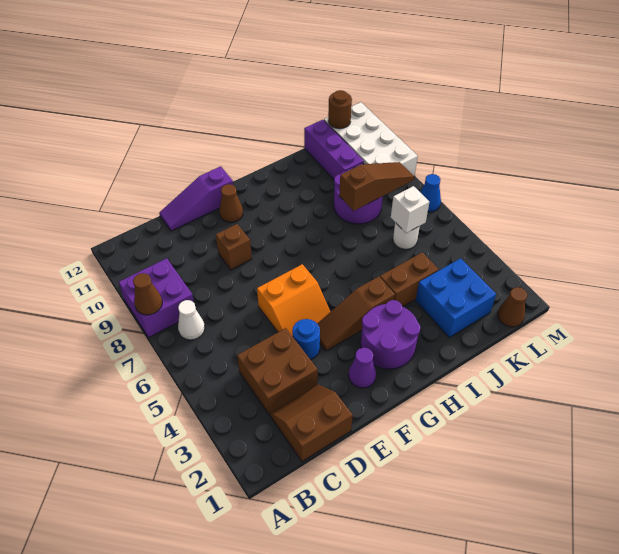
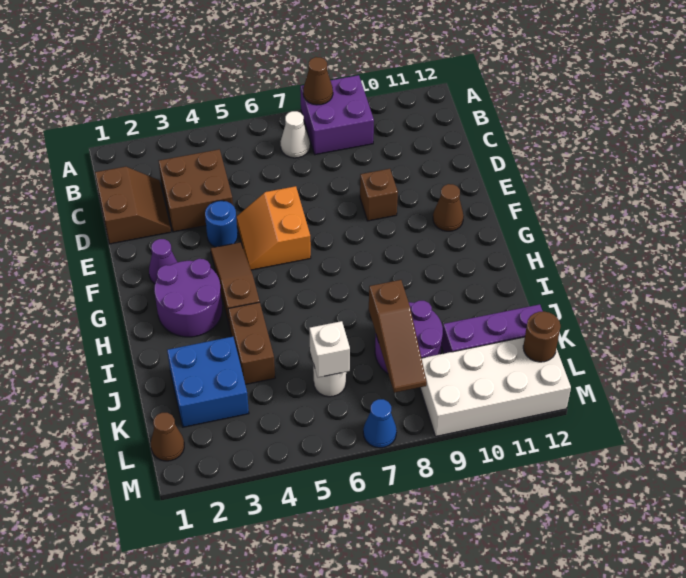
purple slope D12:F12 level 1 top F -> none

